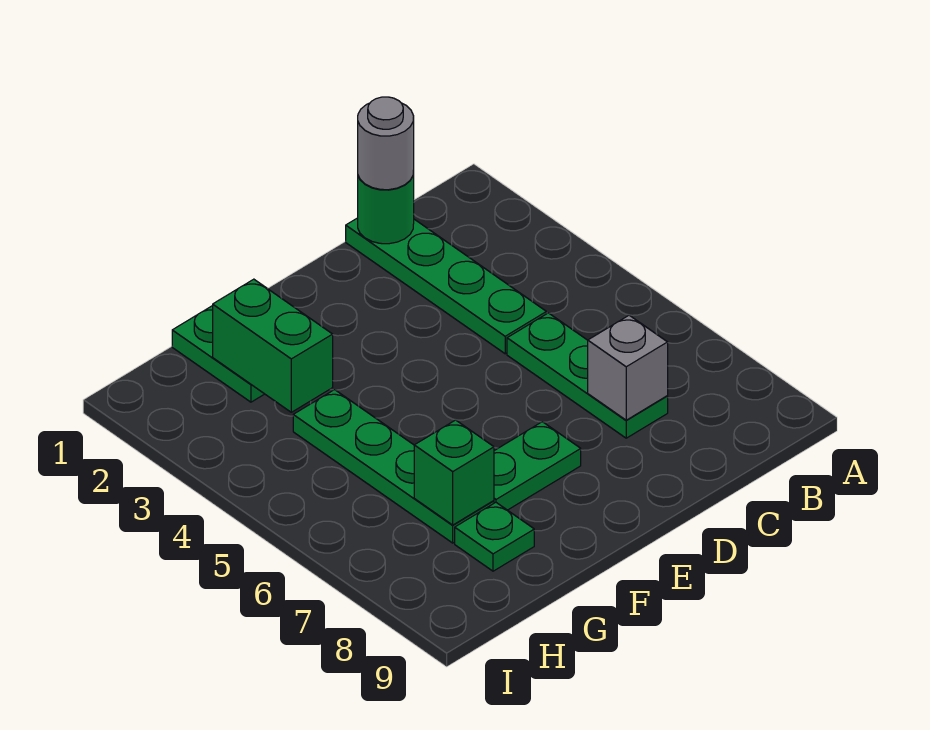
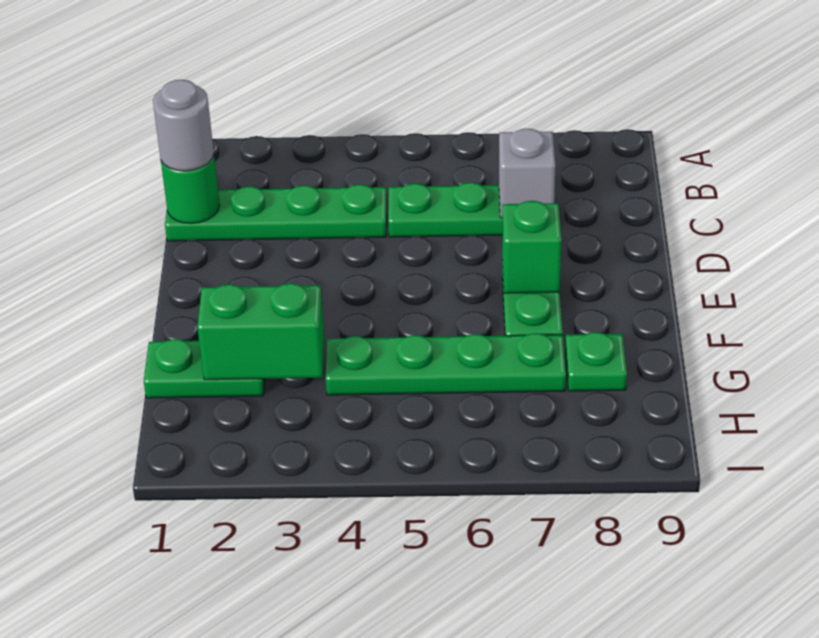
green brick G7 level 2 -> green brick E7 level 2

